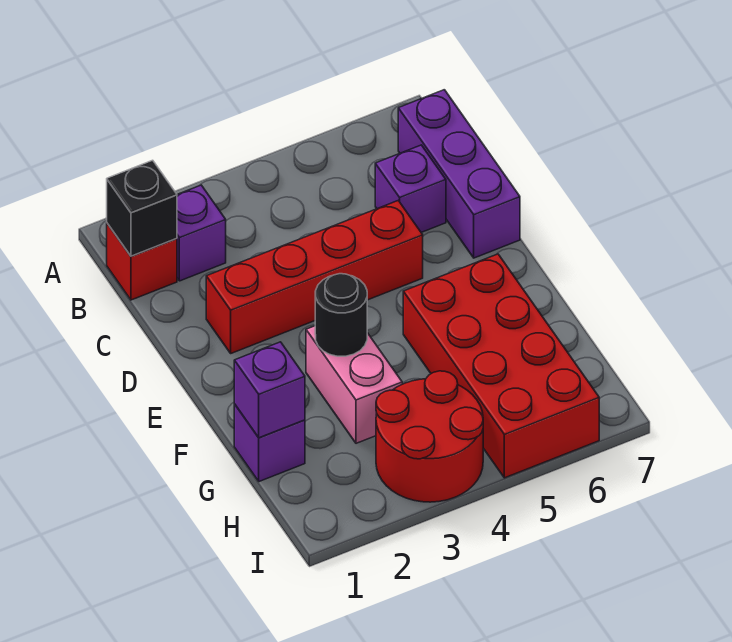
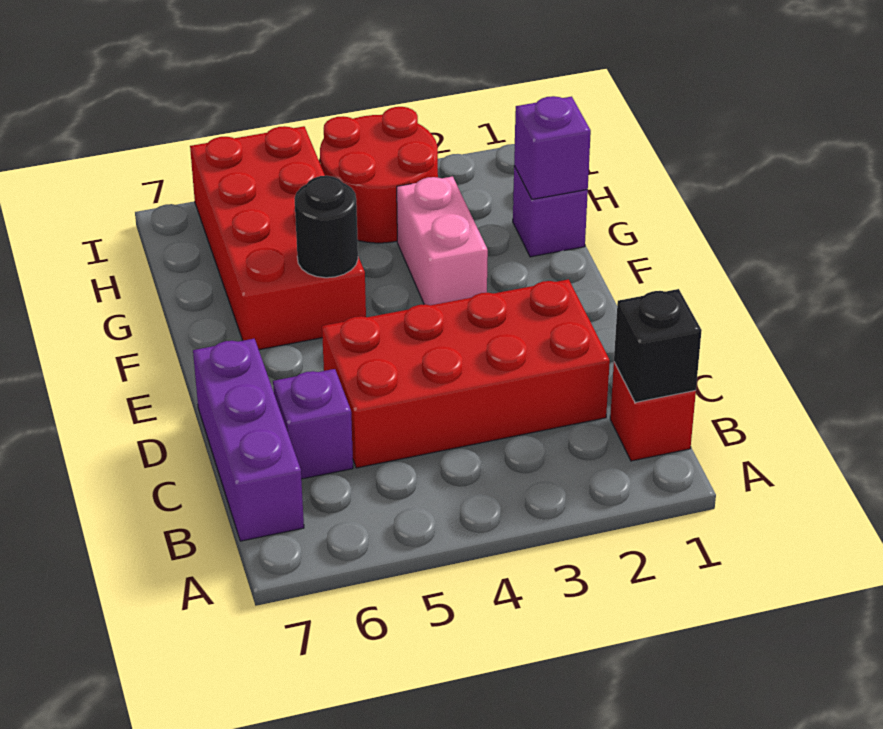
purple brick B2 level 1 -> none
red brick D2:D5 level 1 -> red brick C2:D5 level 1
black round brick F3 level 2 -> black round brick F5 level 2

